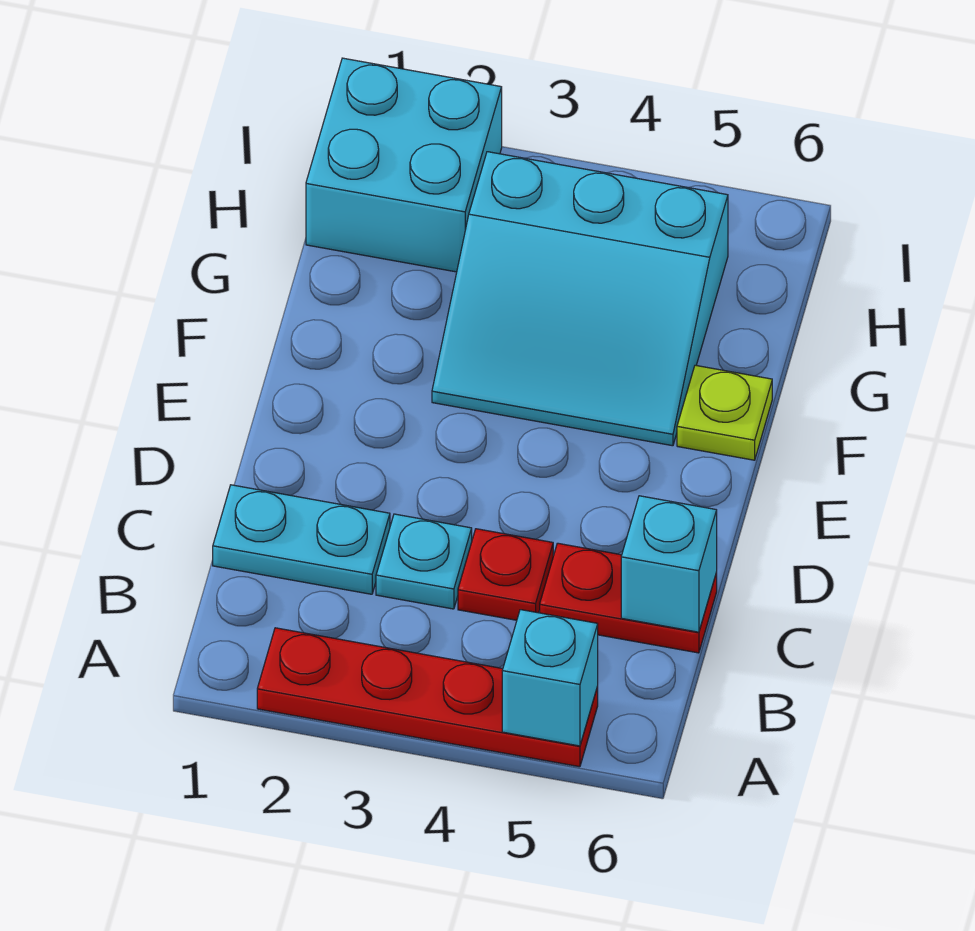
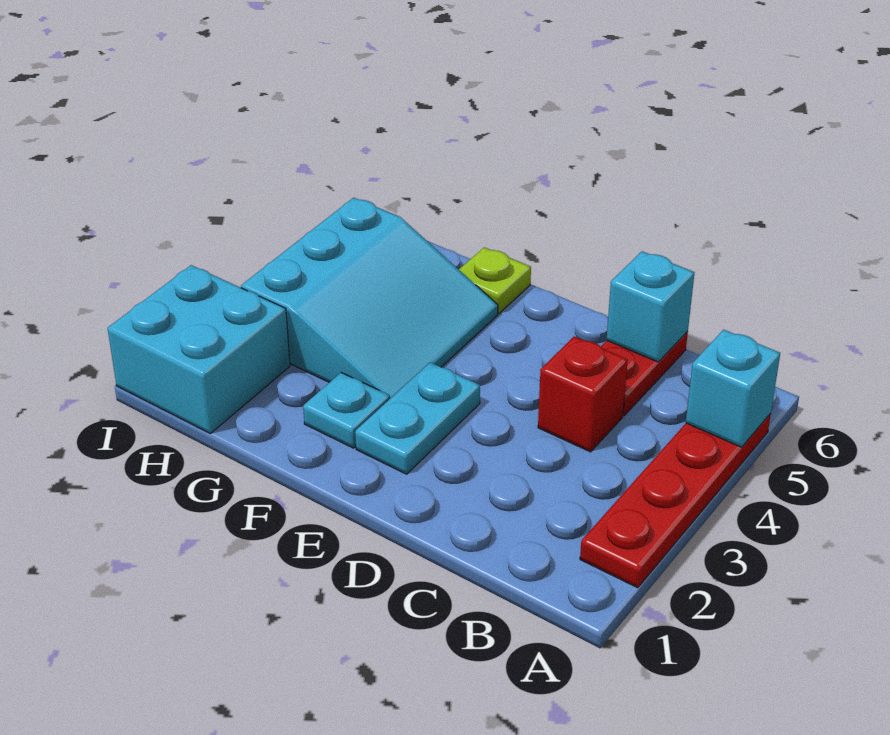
cyan plate C1:C2 level 1 -> cyan plate E2:E3 level 1
cyan plate C3 level 1 -> cyan plate F2 level 1
red plate C4 level 1 -> red brick C4 level 1

